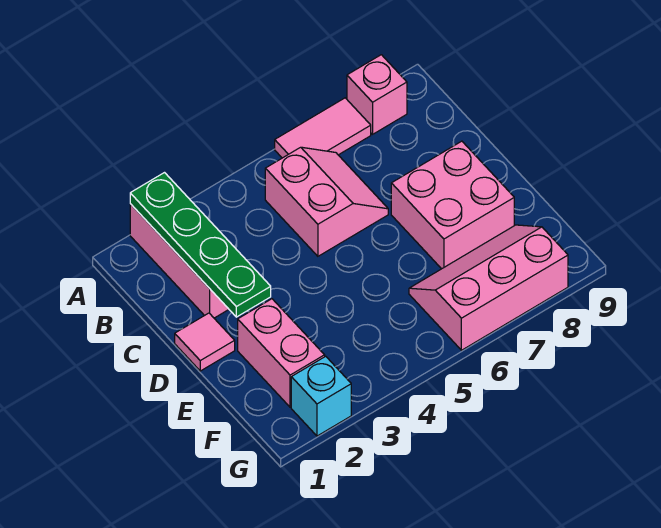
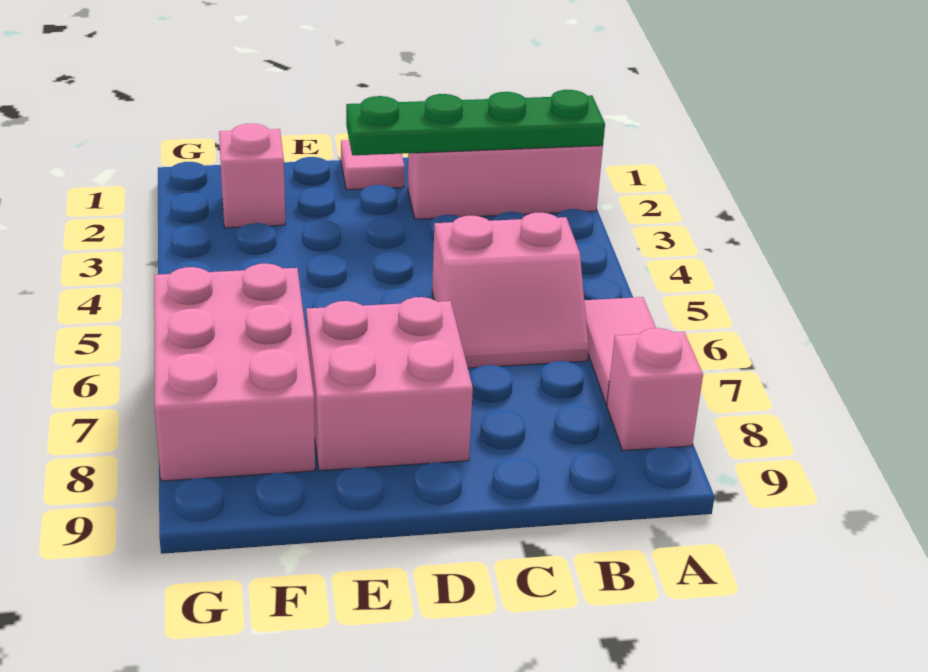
pink brick E2:F2 level 1 -> pink brick F2 level 1
pink slope F6:G8 level 1 top G -> pink brick F6:G8 level 1
cyan brick G2 level 1 -> none

